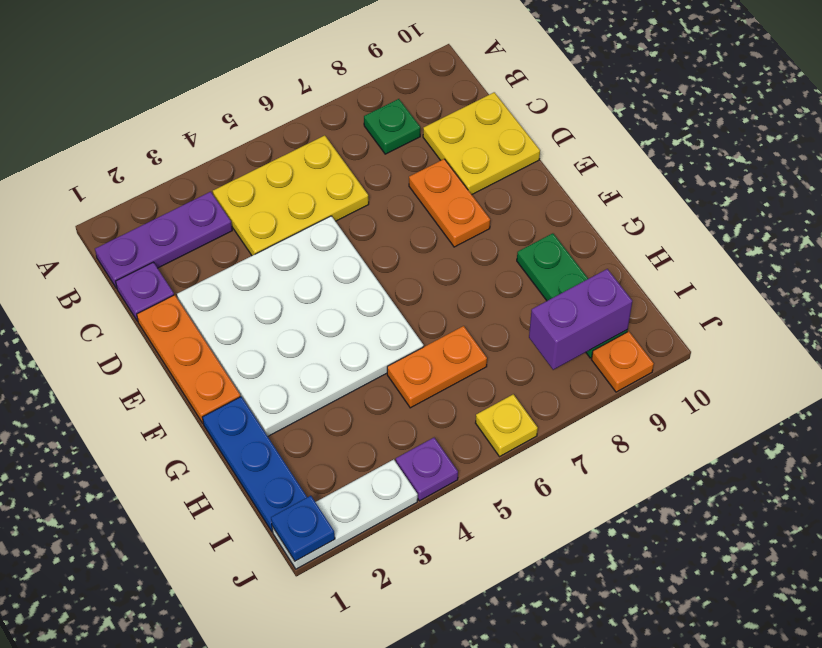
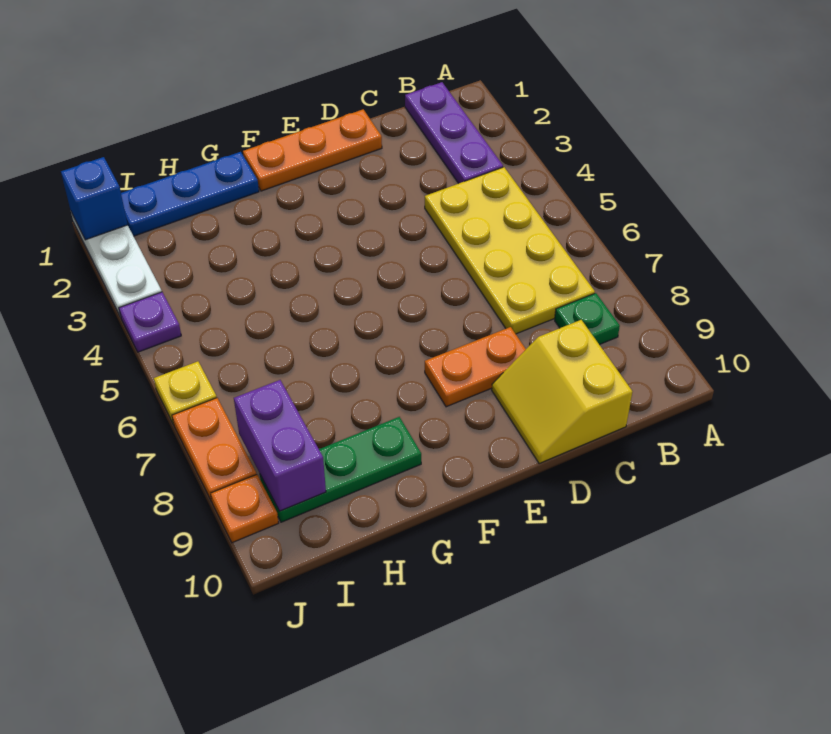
yellow plate B4:C6 level 1 -> yellow plate B4:C7 level 1
purple plate C1 level 1 -> none
yellow plate C9:D10 level 1 -> yellow slope C9:D10 level 1 top C
white plate D2:G5 level 1 -> none
orange plate H5:H6 level 1 -> orange plate J7:J8 level 1
blue plate J1 level 2 -> blue brick J1 level 2

